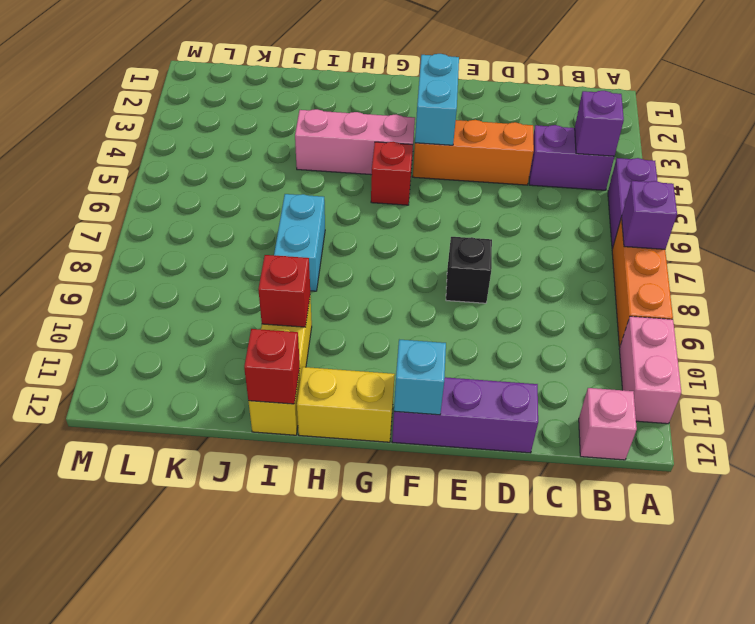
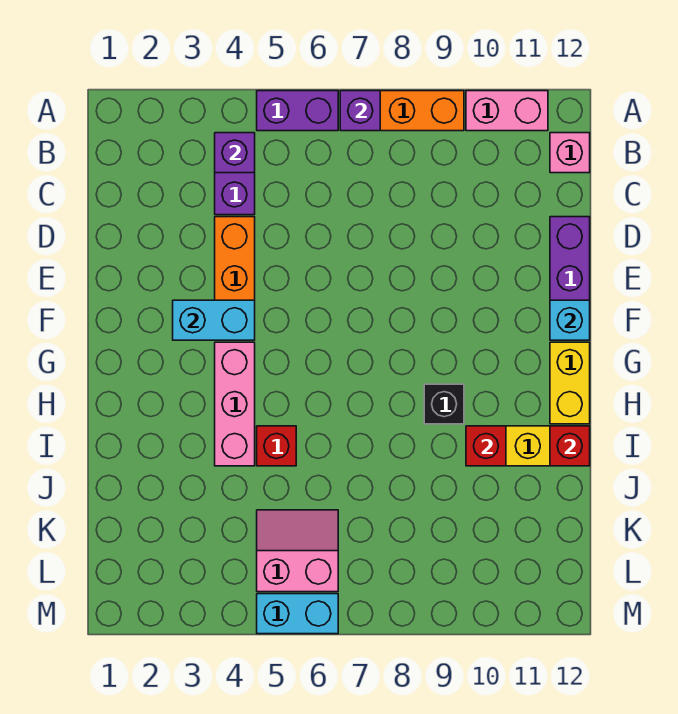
black brick E8 level 1 -> black brick H9 level 1
red brick G5 level 1 -> red brick I5 level 1
cyan brick I7:I8 level 1 -> cyan brick M5:M6 level 1
none -> pink slope K5:L6 level 1 top L

